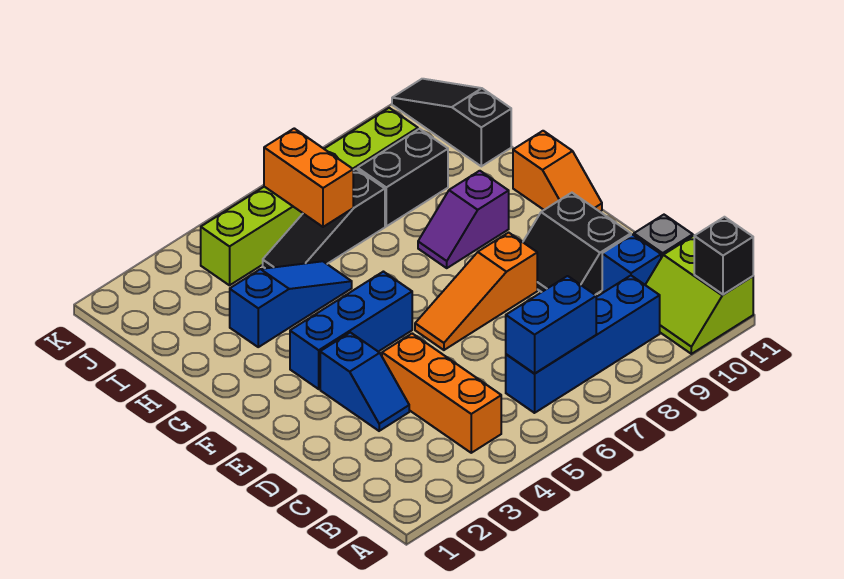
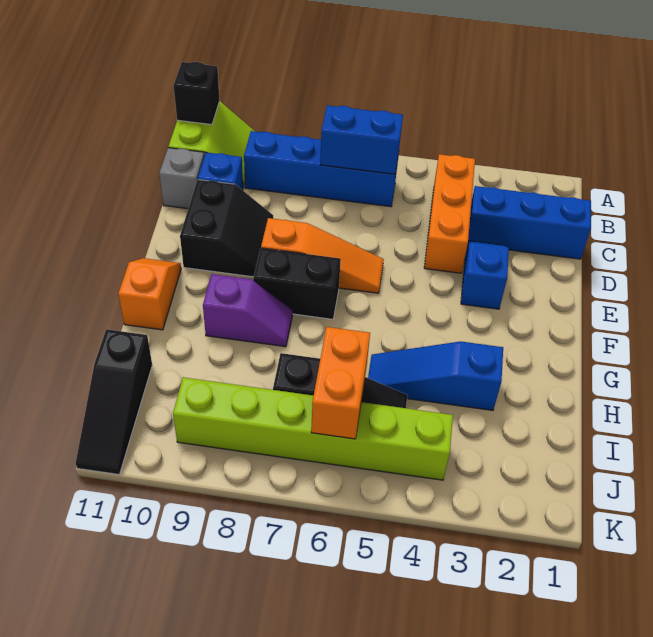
blue brick F3:F5 level 1 -> blue brick C1:C3 level 1
black brick I8:I9 level 1 -> black brick F7:F8 level 1

